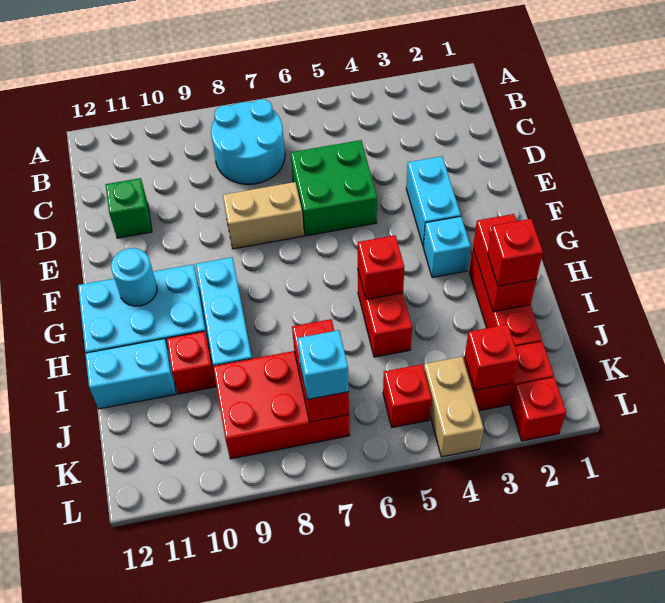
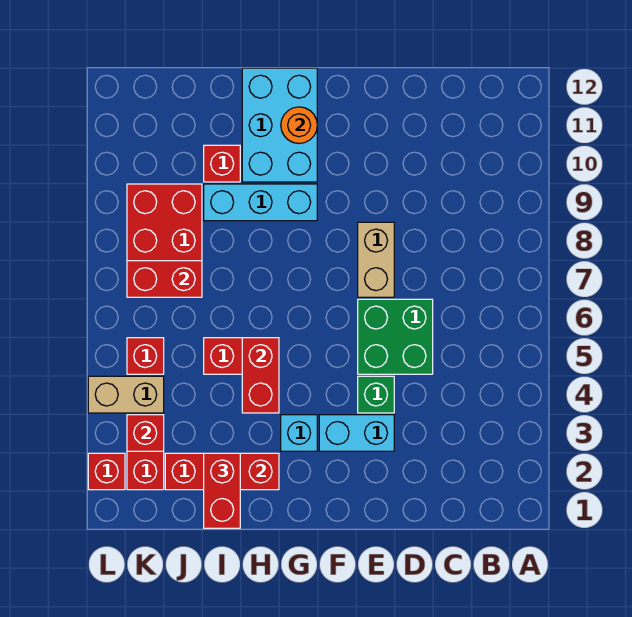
cyan round brick B7:C8 level 1 -> none
green brick D11 level 1 -> green brick E4 level 1
cyan round brick G11 level 2 -> orange round brick G11 level 2
red brick H5 level 2 -> red brick H4:H5 level 2
red brick I2 level 3 -> red brick I1:I2 level 3
cyan brick I11:I12 level 1 -> none
cyan brick K7 level 3 -> none

